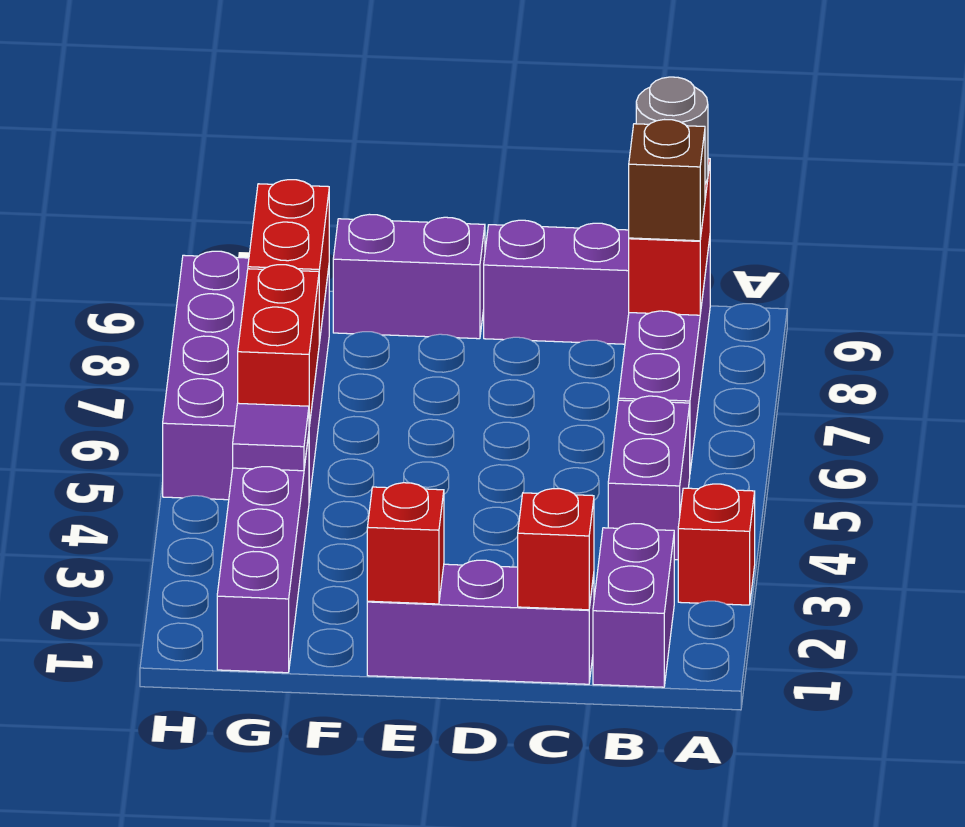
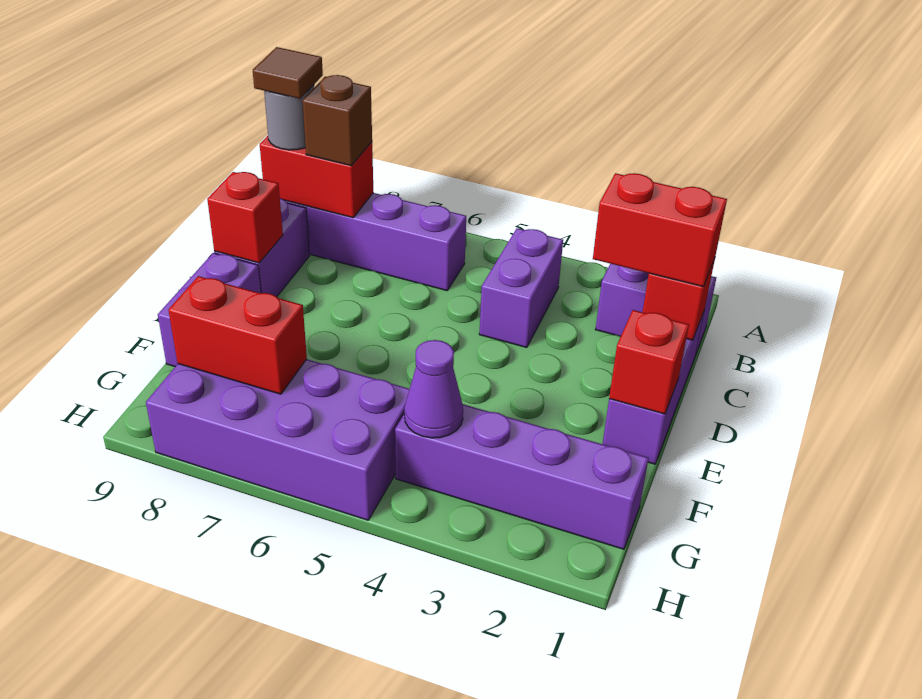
red brick A3 level 1 -> red brick D9 level 2
purple brick B4:B5 level 1 -> purple brick B4:C4 level 1
none -> brown tile B9 level 4
purple tile G4 level 2 -> purple cone G4 level 2
red brick G5:G6 level 2 -> red brick C1:C2 level 3

